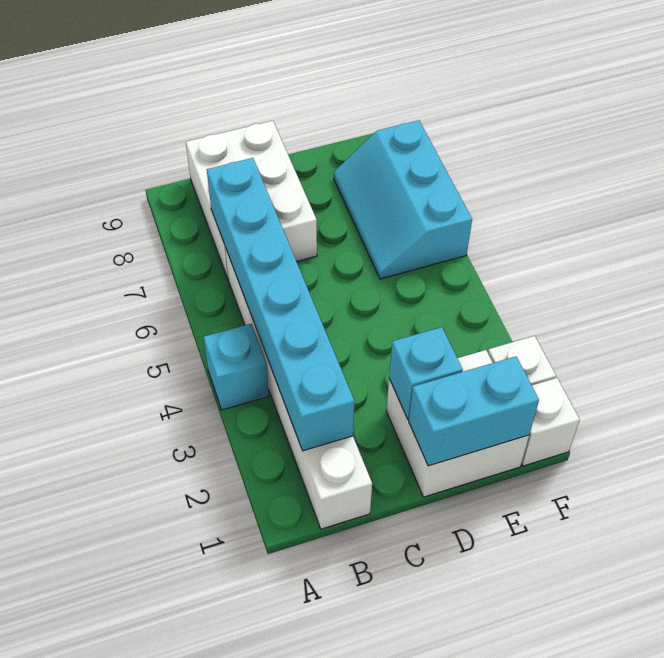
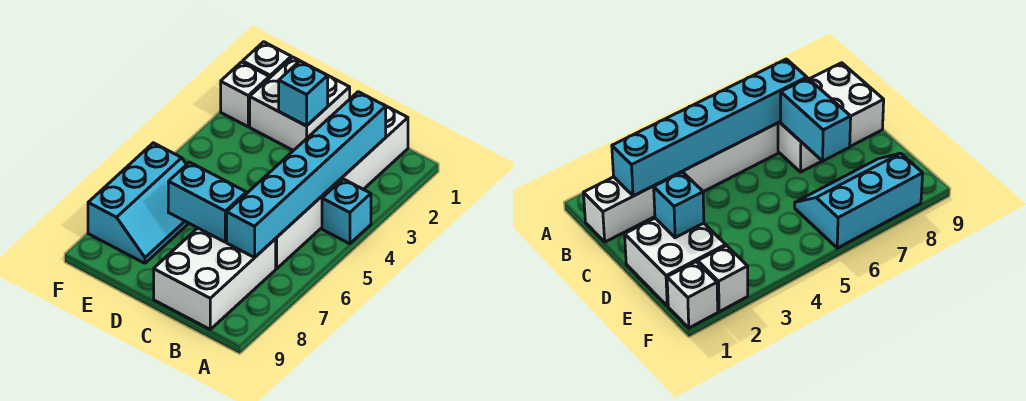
cyan brick D1:E1 level 2 -> cyan brick C7:D7 level 2

